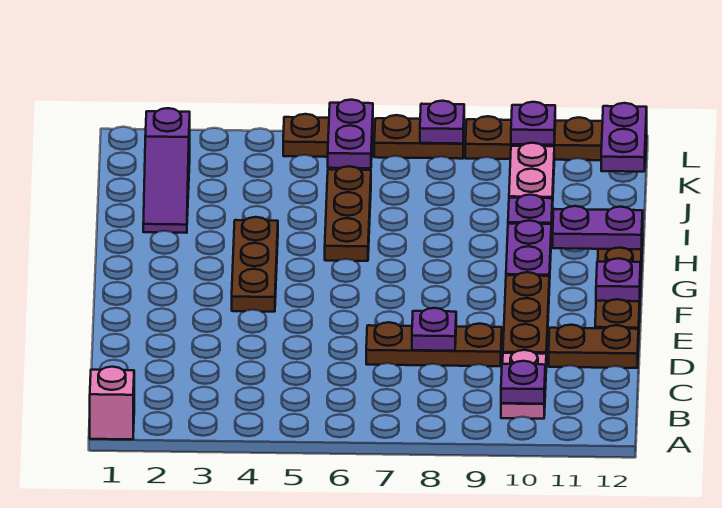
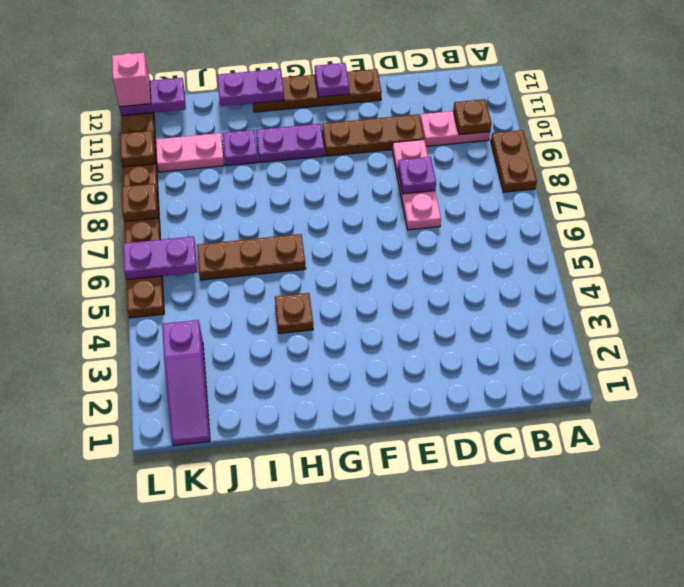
pink brick A1 level 1 -> pink brick L12 level 3
purple plate B10 level 2 -> brown plate B10 level 2
brown plate D7:D9 level 1 -> pink plate D7:D9 level 1
brown plate D11:D12 level 1 -> brown plate A8:A9 level 1
brown plate F4:H4 level 1 -> brown plate H4 level 1
purple plate H11:H12 level 2 -> purple plate H12:I12 level 2
purple slope I2:K2 level 1 top K -> purple slope K1:K3 level 1 top 3
purple plate L8 level 2 -> brown plate L8 level 2
purple plate L10 level 2 -> brown plate L10 level 2

